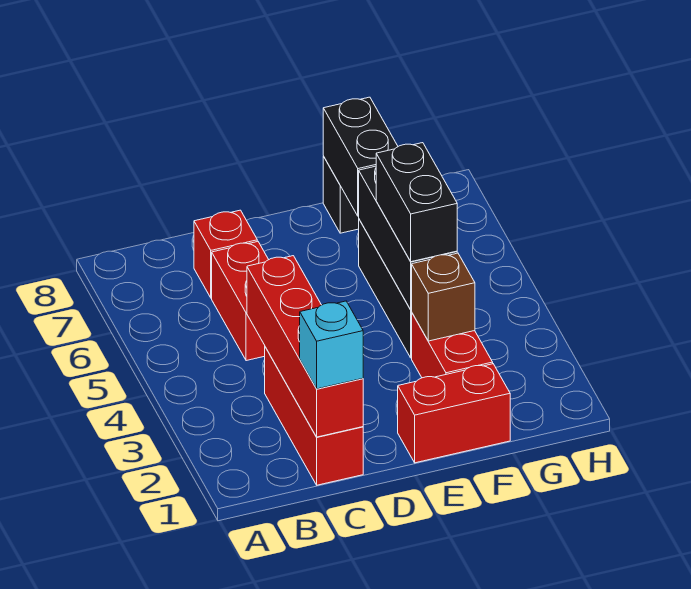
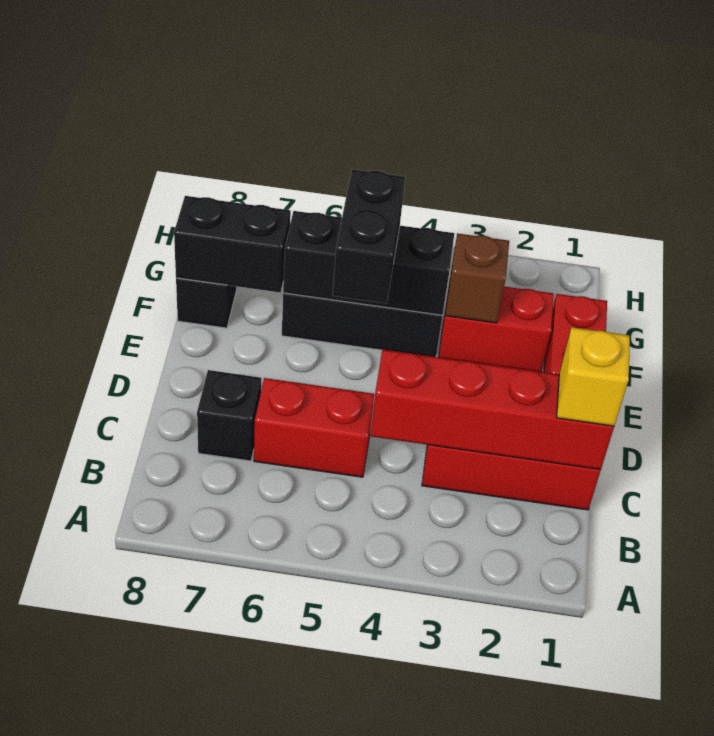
cyan brick C1 level 3 -> yellow brick C1 level 3
red brick C7 level 1 -> black brick C7 level 1
black brick F4:F5 level 3 -> black brick E5:F5 level 3

